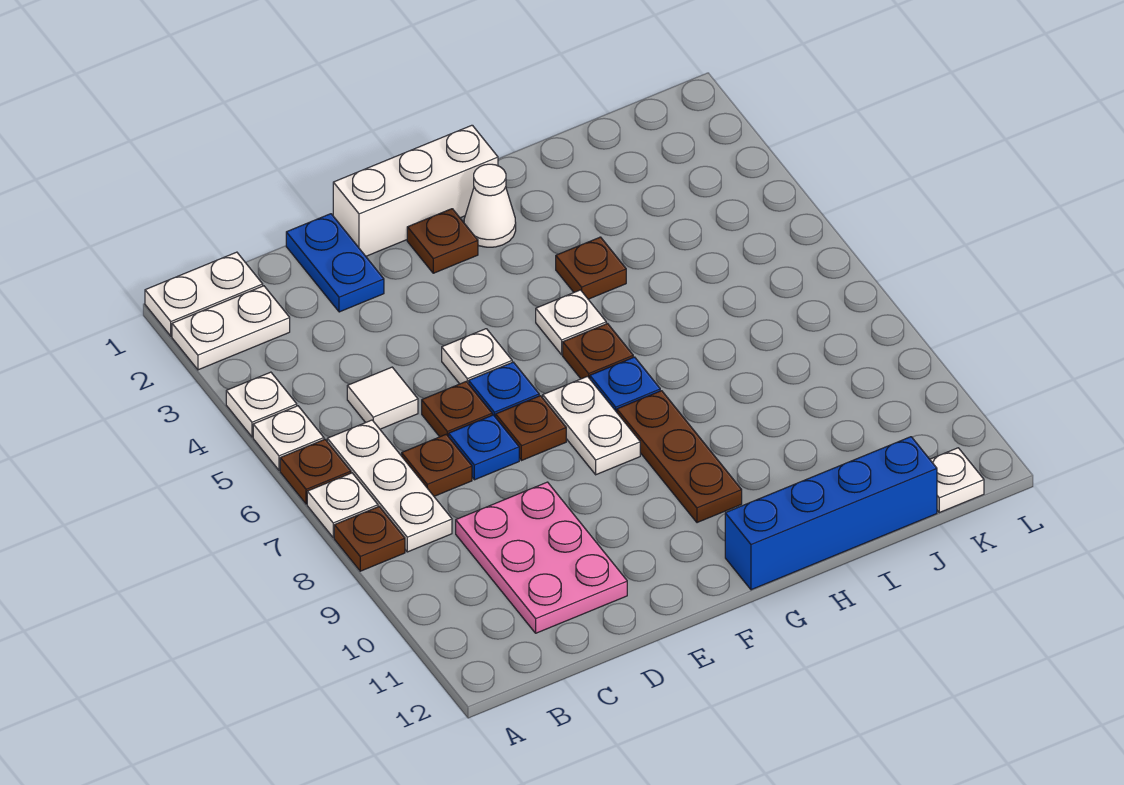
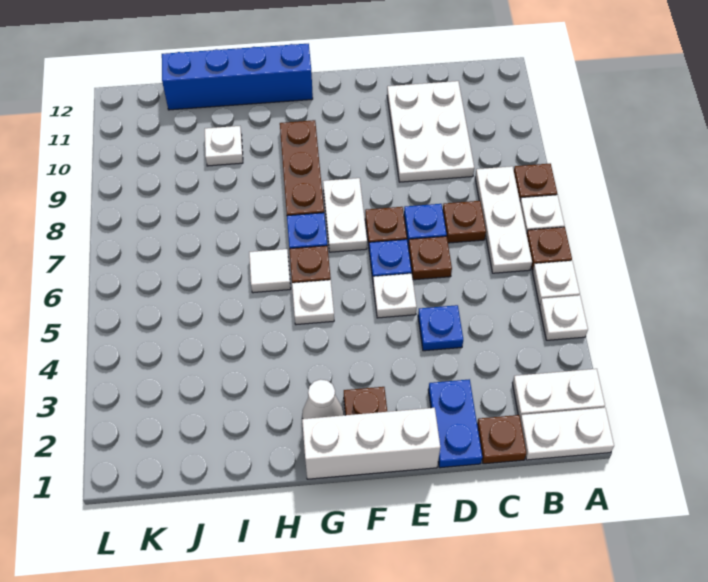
white tile C5 level 1 -> white tile H6 level 1
pink plate C9:D11 level 1 -> white plate C9:D11 level 1
none -> blue plate D4 level 1
brown plate H4 level 1 -> brown plate C1 level 1
white plate K12 level 1 -> white plate I10 level 1

